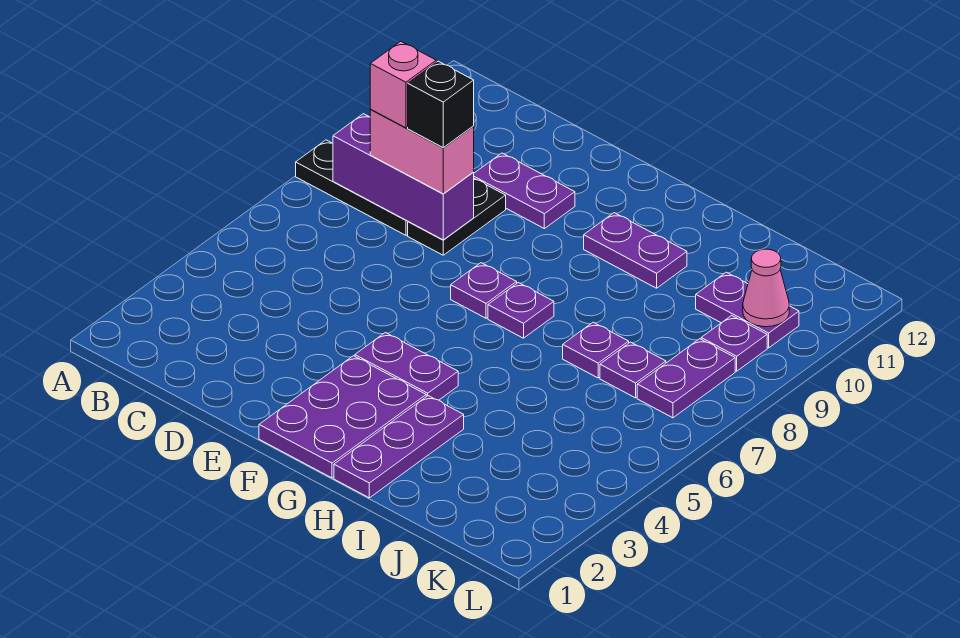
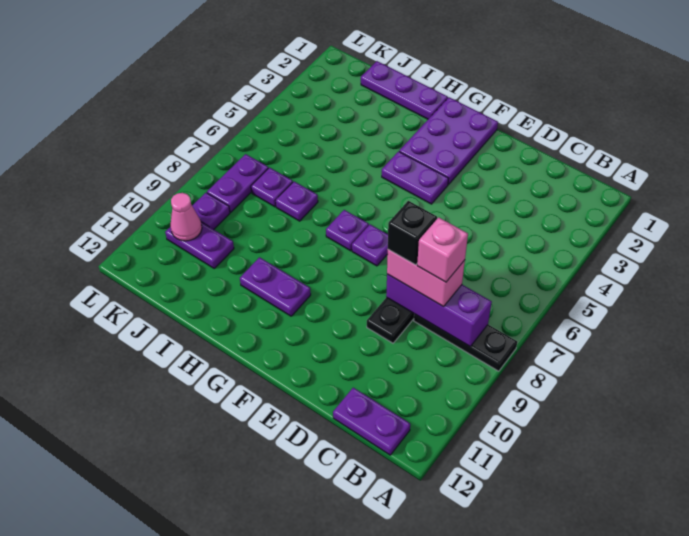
purple plate D10:E10 level 1 -> purple plate B12:C12 level 1
purple plate H1:H3 level 1 -> purple plate H1:J1 level 1

